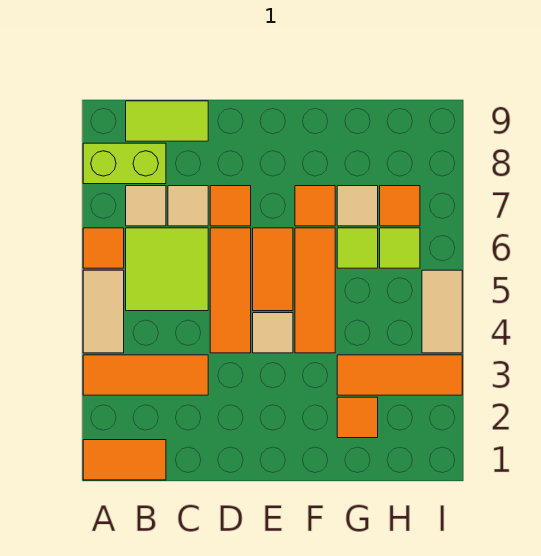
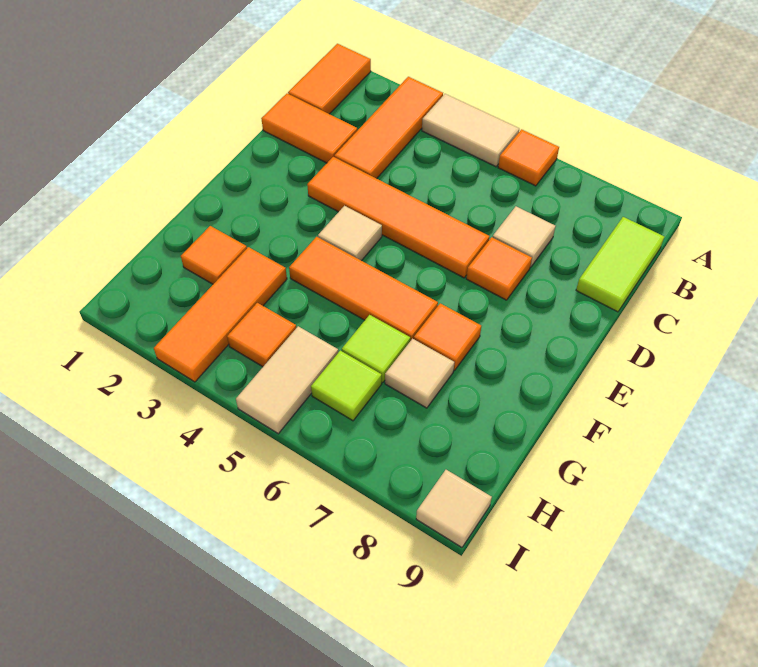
lime brick A8:B8 level 1 -> none
lime tile B5:C6 level 1 -> none
tan tile B7 level 1 -> tan tile I9 level 1
orange tile D4:D6 level 1 -> orange tile D3:D6 level 1
orange tile E5:E6 level 1 -> orange tile C1:C2 level 1
orange tile H7 level 1 -> orange tile H4 level 1
tan tile I4:I5 level 1 -> tan tile H5:I5 level 1

